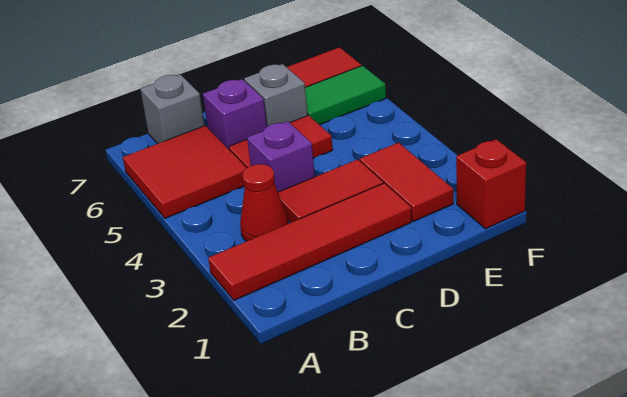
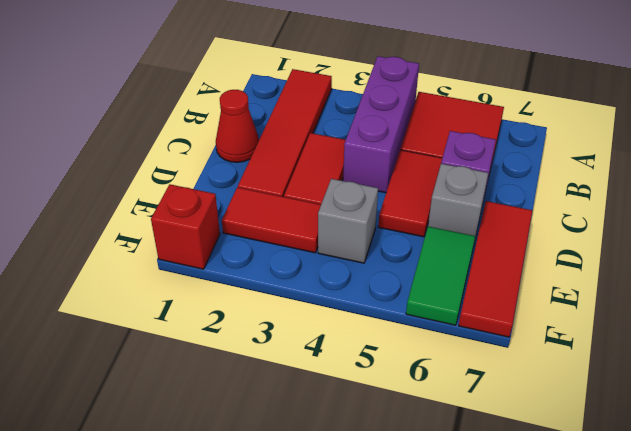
red cone B3 level 1 -> red cone C1 level 1
grey brick B7 level 1 -> grey brick E4 level 1
purple brick C4 level 1 -> purple brick A4:C4 level 1

